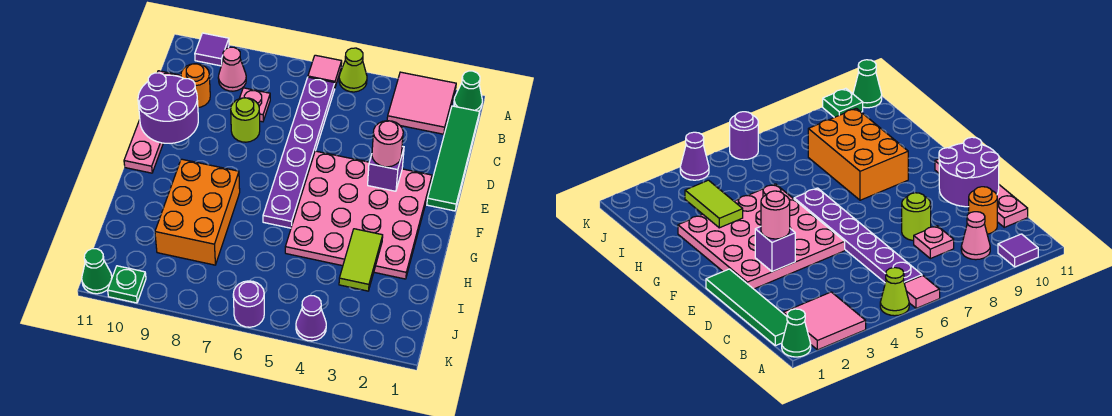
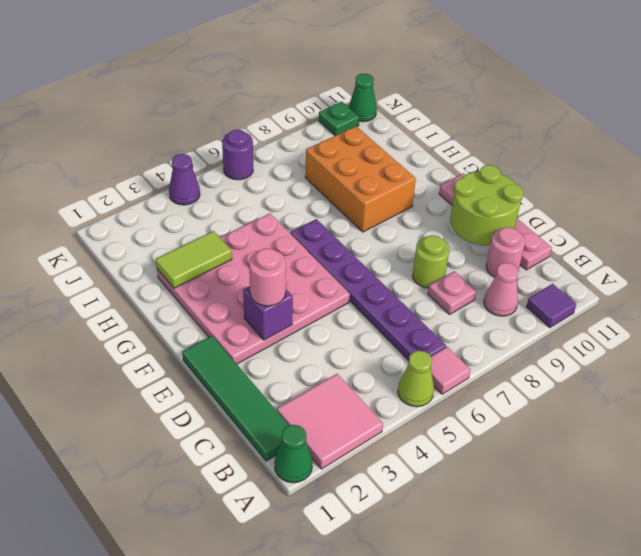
orange round brick C10 level 1 -> pink round brick C10 level 1
purple round brick D10:E11 level 2 -> lime round brick D10:E11 level 2
lime tile H3:I3 level 2 -> lime tile H2:H3 level 2

